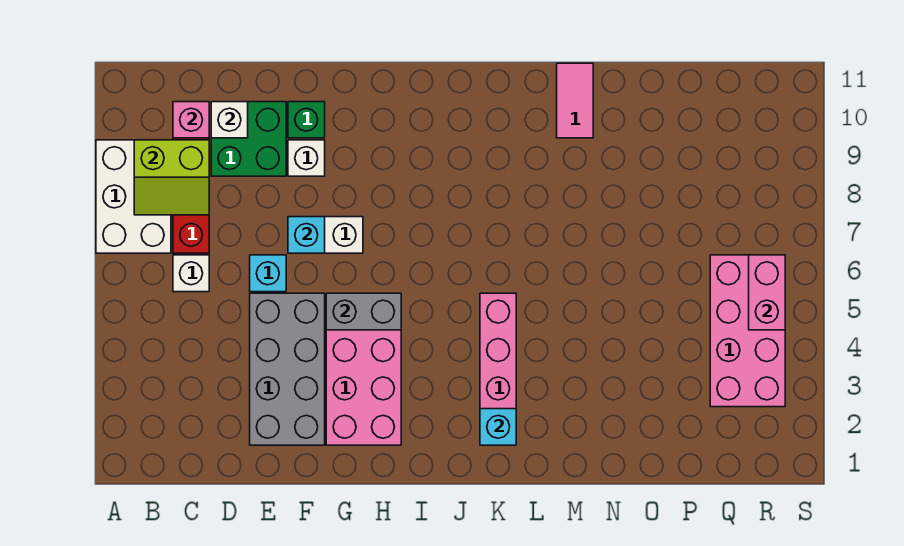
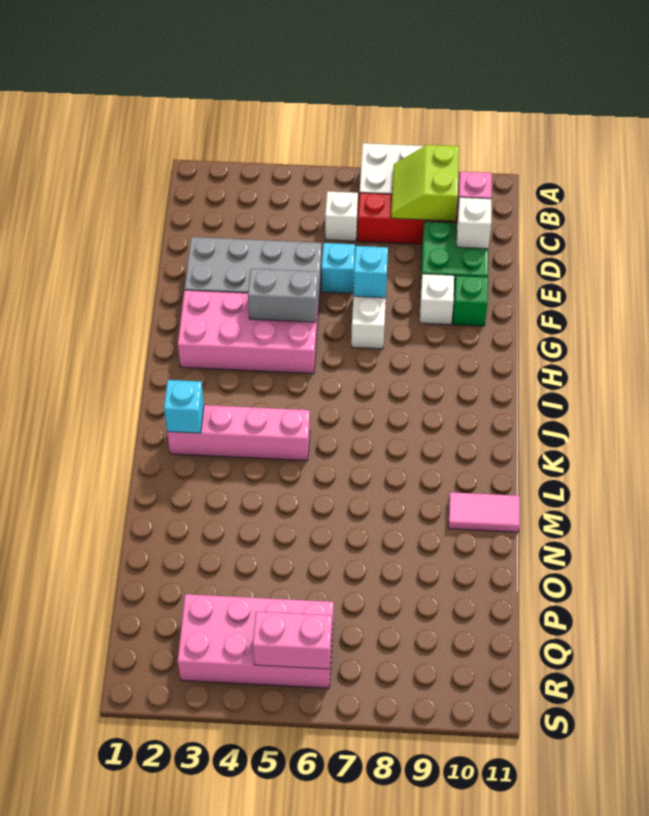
grey brick G5:H5 level 2 -> grey brick G4:G5 level 2

